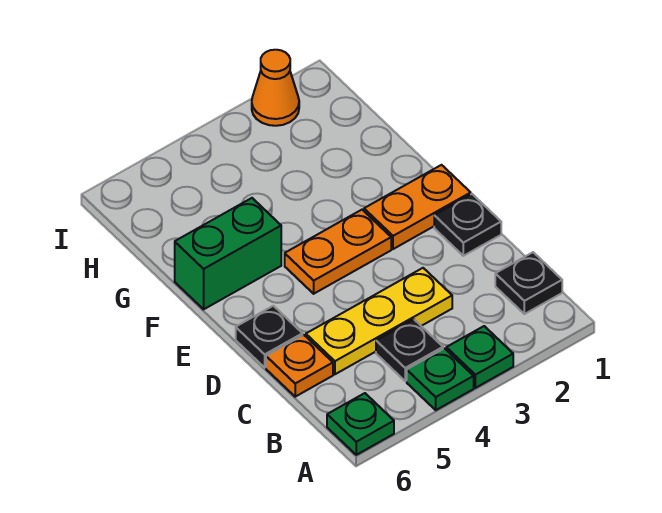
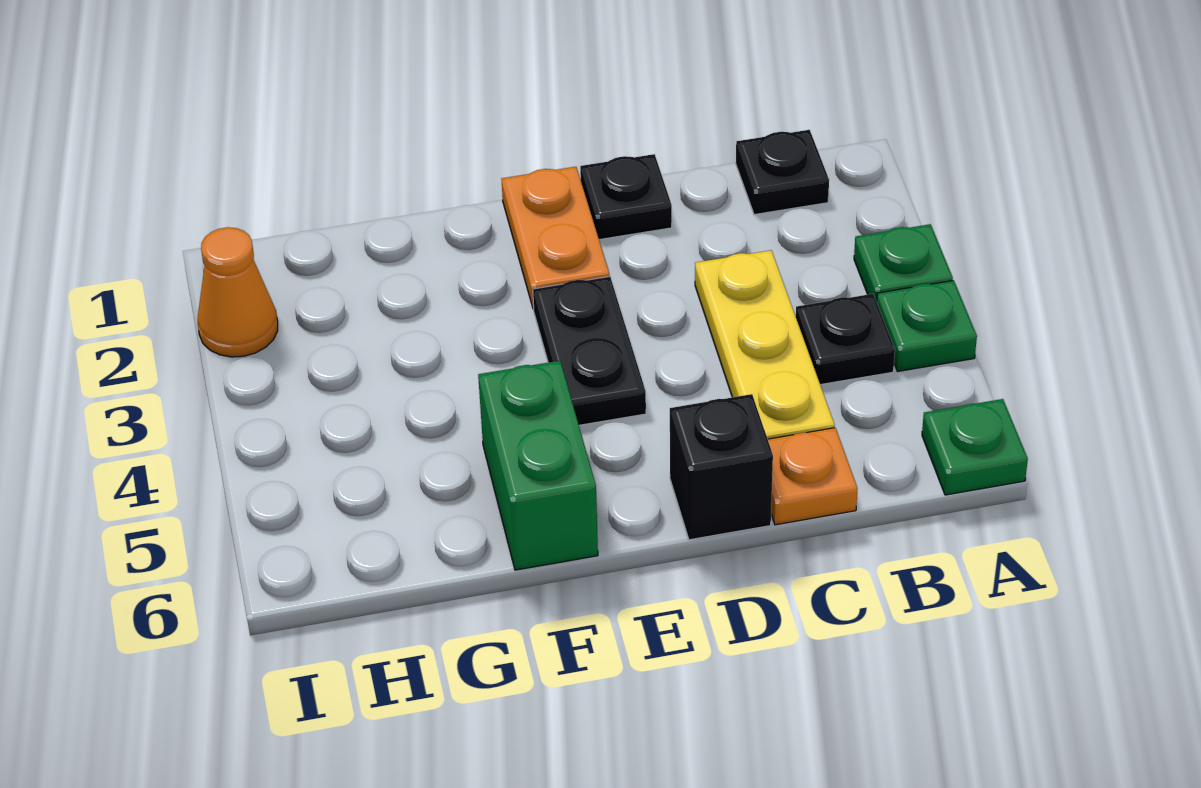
black plate D6 level 1 -> black brick D6 level 1
orange plate E3:E4 level 1 -> black plate E3:E4 level 1

